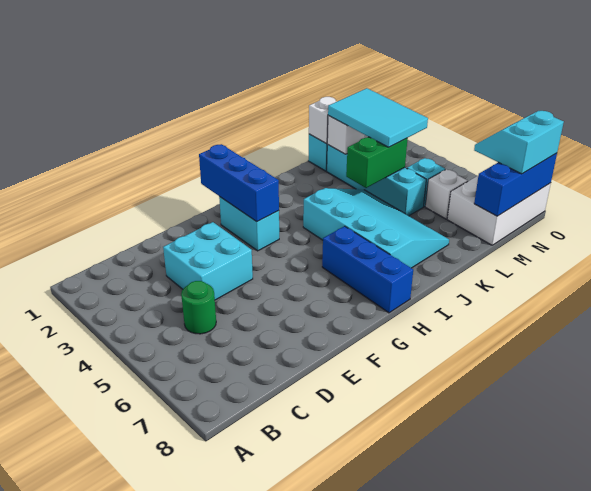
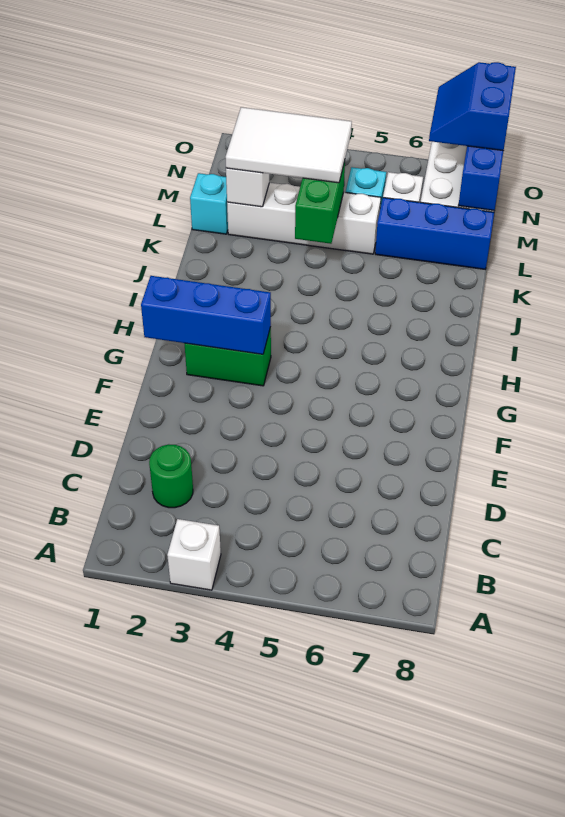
green round brick C5 level 1 -> green round brick C2 level 1
cyan brick D3:E4 level 1 -> none
cyan brick G2:G3 level 1 -> green brick G2:G3 level 1
blue brick H6:H8 level 1 -> blue brick L6:L8 level 1
cyan slope I4:K7 level 1 top I -> none
white brick L1 level 2 -> white brick A3 level 1
cyan brick L2:L5 level 1 -> white brick L2:L5 level 1
cyan tile L2:M4 level 3 -> white tile L2:M4 level 3
cyan slope N7:O8 level 3 top 8 -> blue slope N7:O8 level 3 top 8

